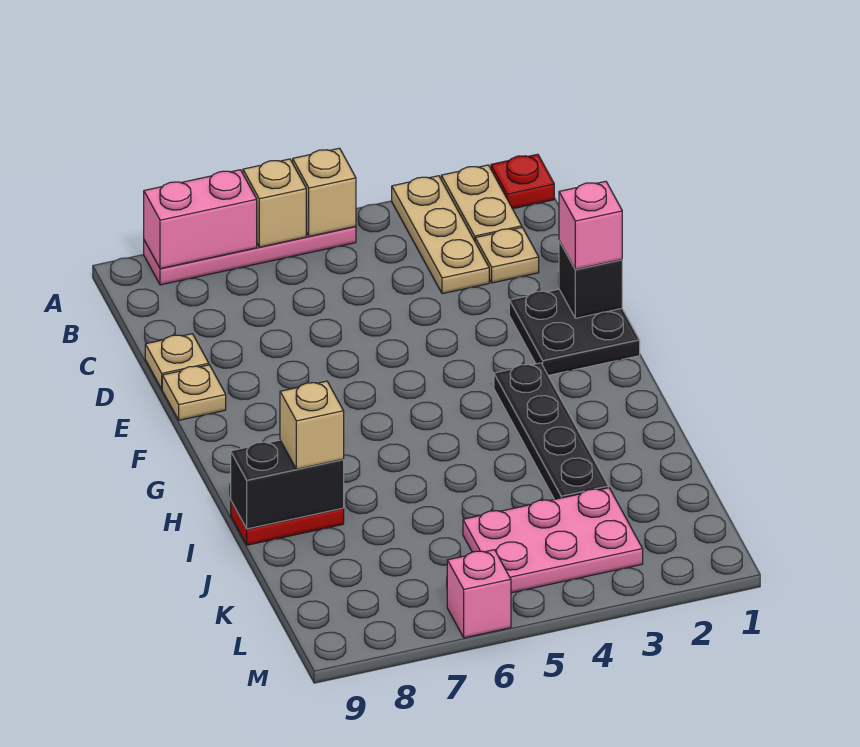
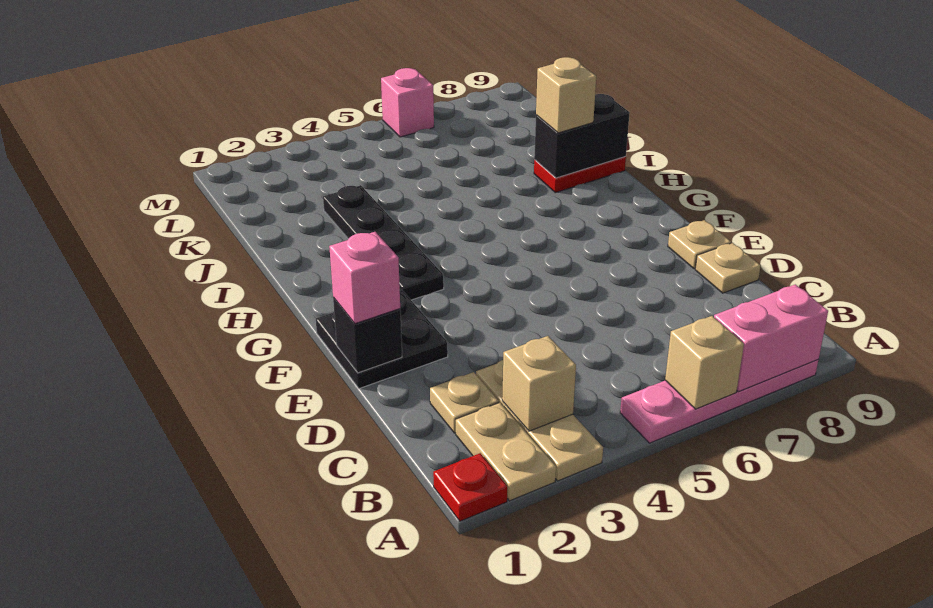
tan brick A5 level 2 -> tan brick B3 level 2
pink plate K3:L5 level 1 -> none

